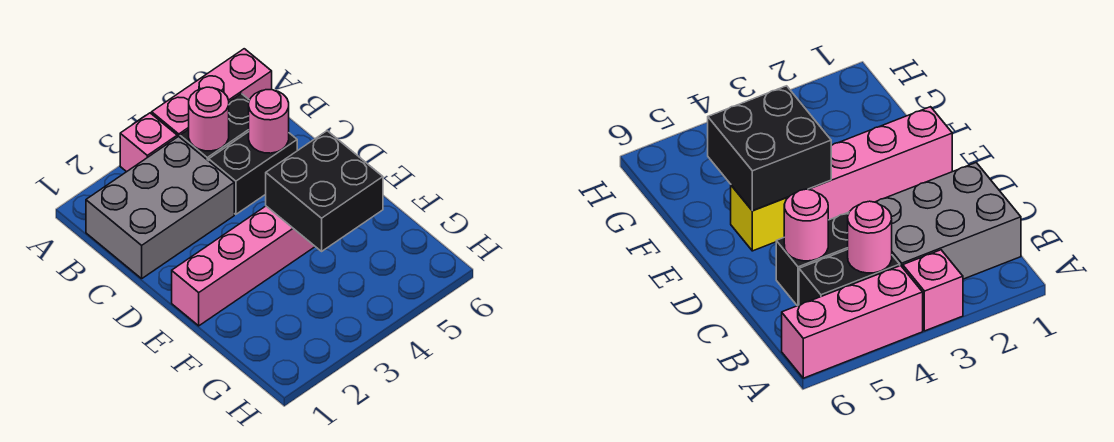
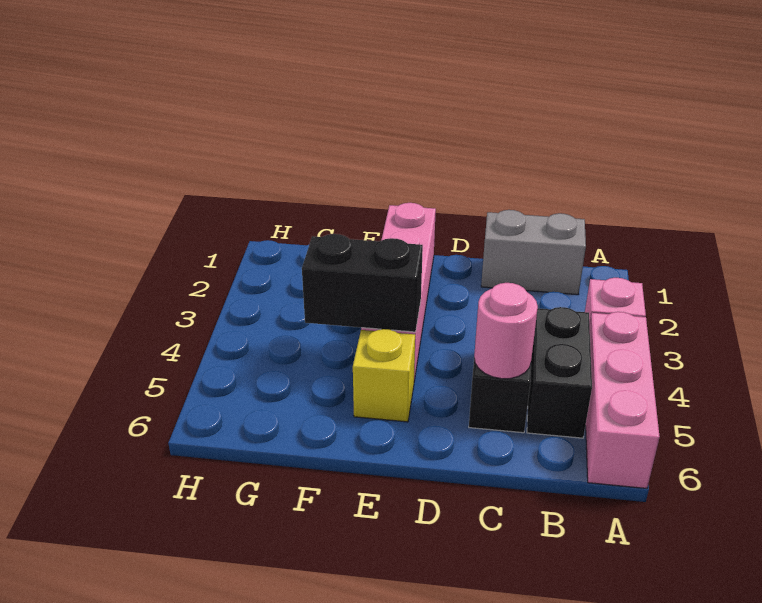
grey brick B1:C3 level 1 -> grey brick B1:C1 level 1
pink round brick B4 level 2 -> none
black brick E4:F5 level 2 -> black brick E4:F4 level 2

